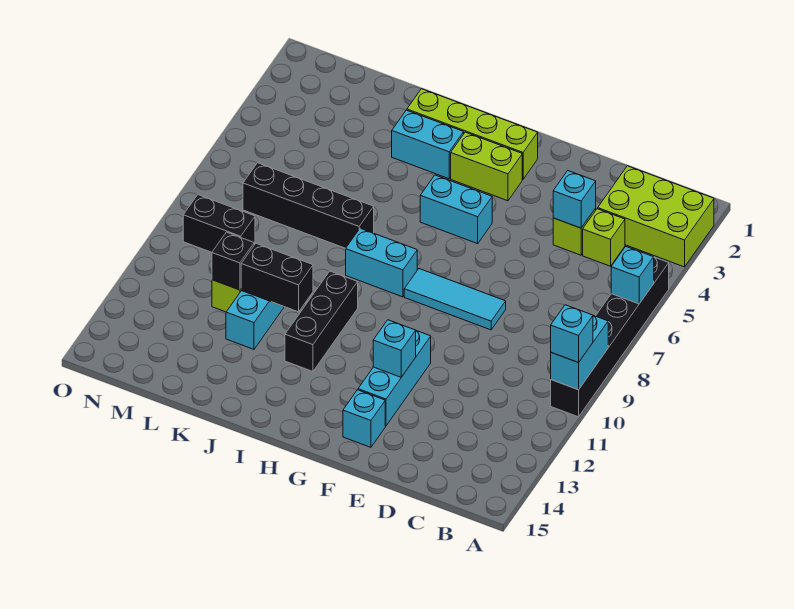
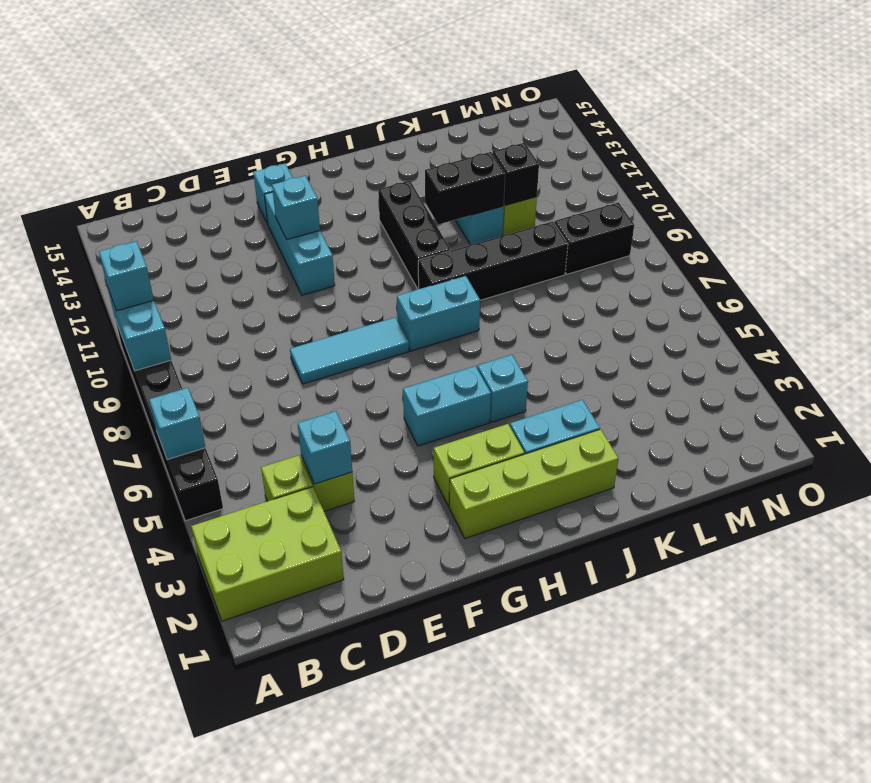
none -> cyan brick I5 level 1
black brick J7:M7 level 1 -> black brick I9:L9 level 1

